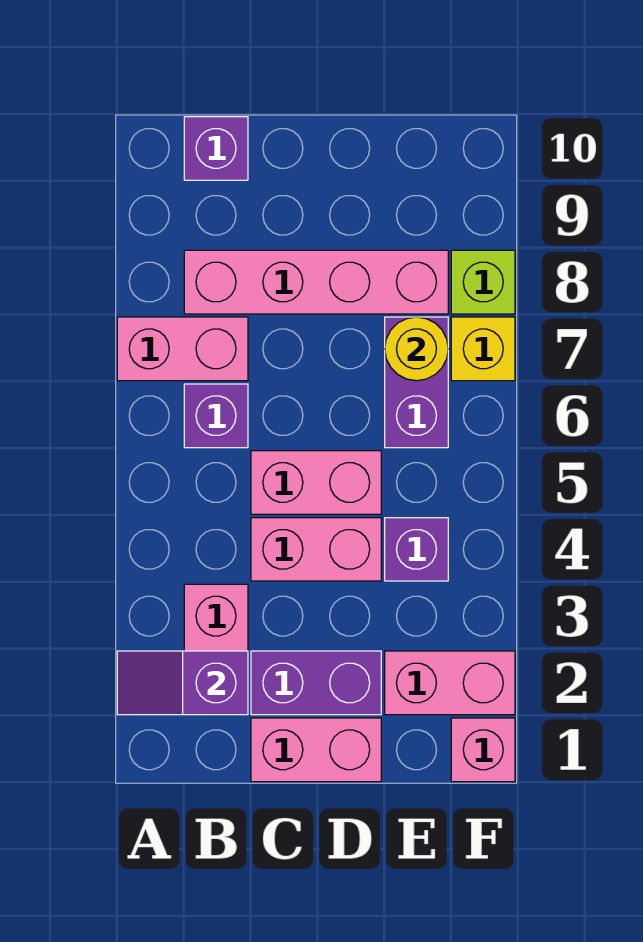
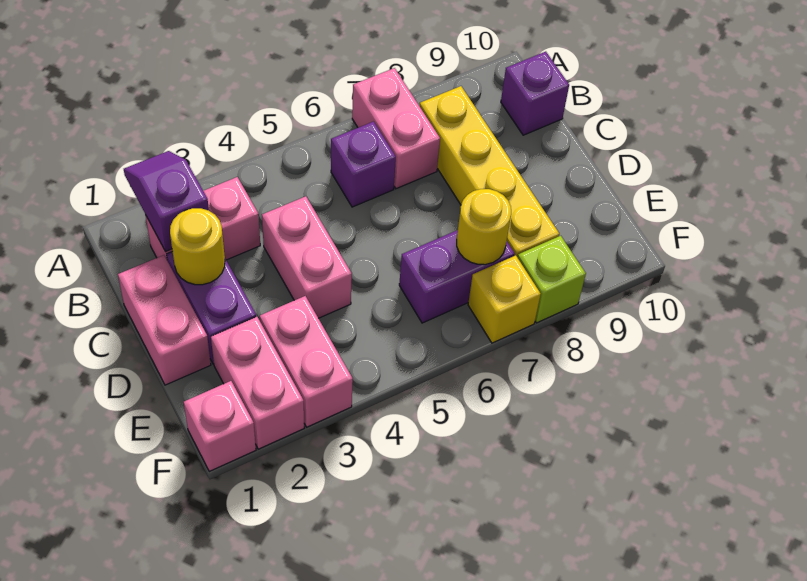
pink brick B8:E8 level 1 -> yellow brick B8:E8 level 1
none -> yellow round brick C2 level 2
pink brick C5:D5 level 1 -> pink brick E3:F3 level 1
purple brick E4 level 1 -> none

